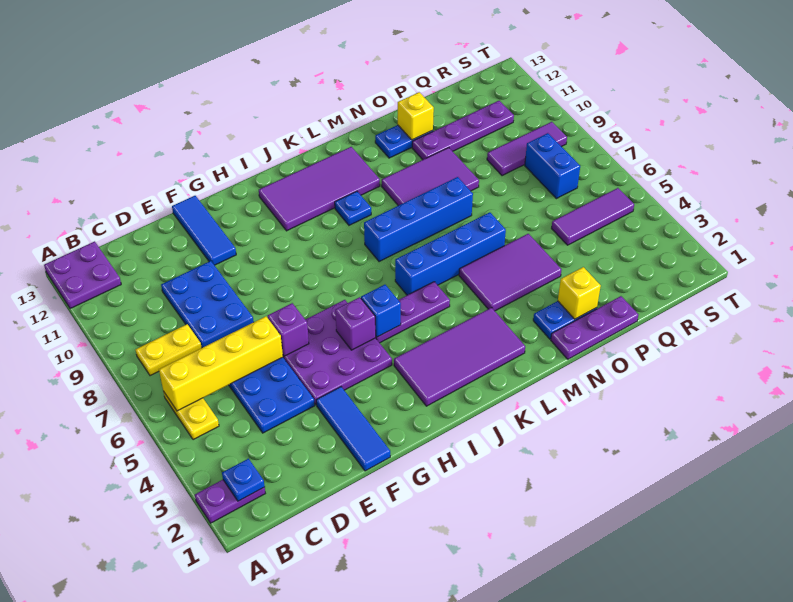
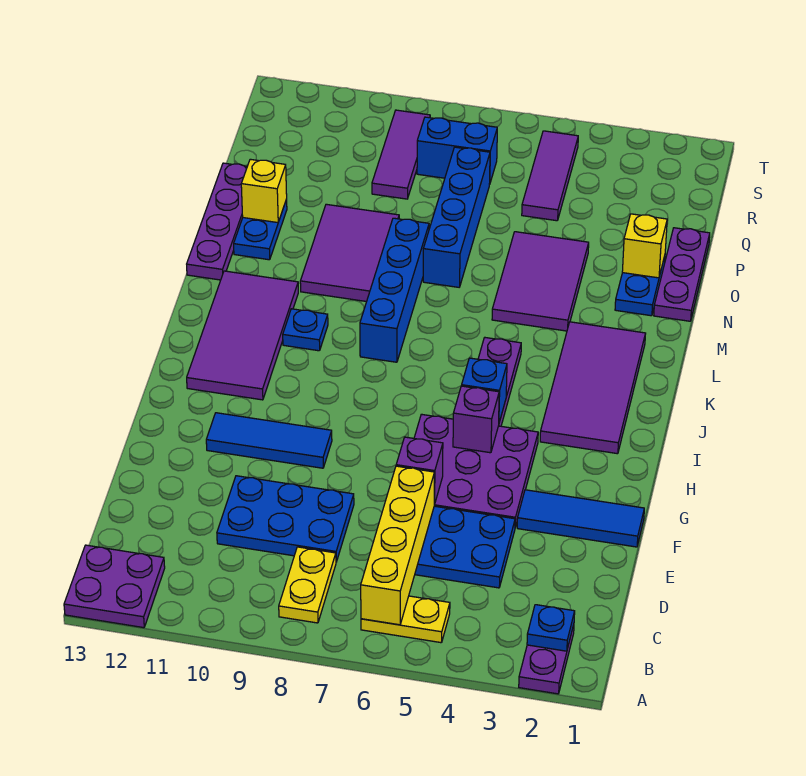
blue tile F11:F13 level 1 -> blue tile G9:G11 level 1
blue brick K6:N6 level 1 -> blue brick N7:Q7 level 1
purple plate O11:R11 level 1 -> purple plate M13:P13 level 1

